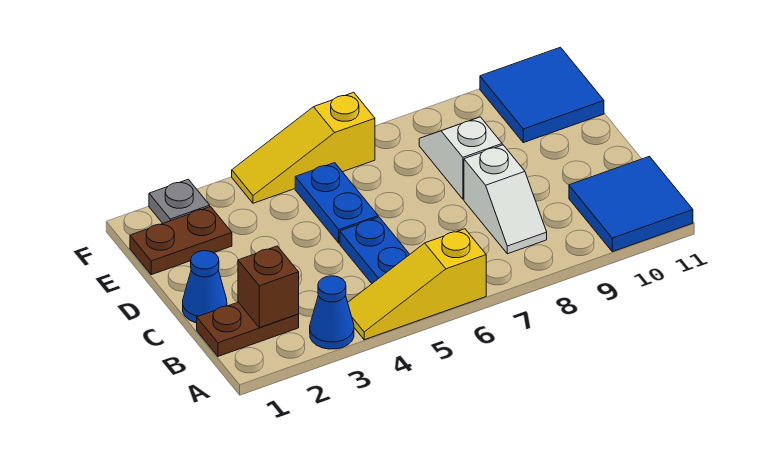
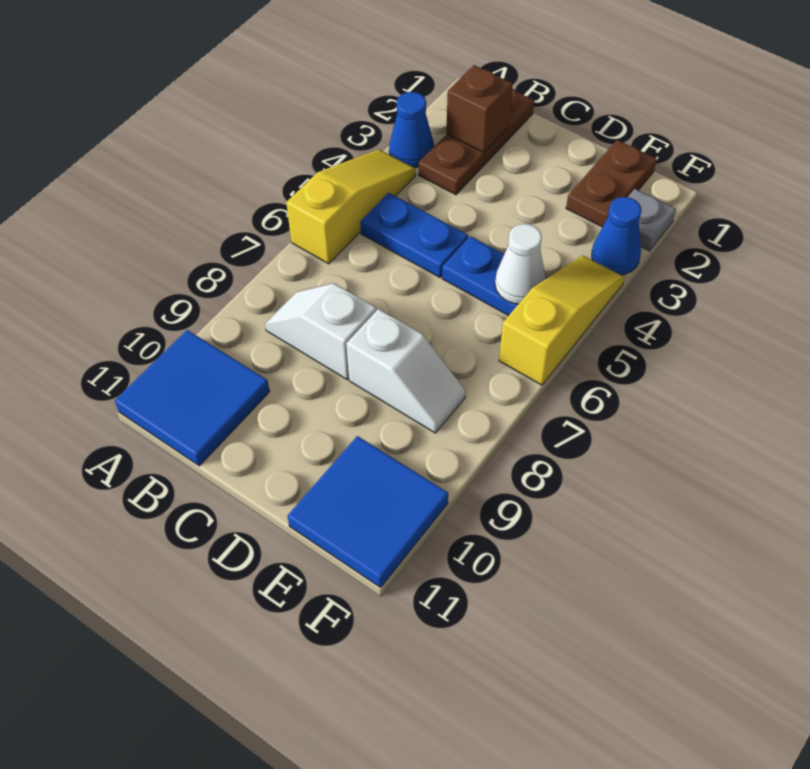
brown plate B1:B2 level 1 -> brown plate B1:B3 level 1
blue cone C1 level 1 -> blue cone F3 level 1
none -> white cone E5 level 2

